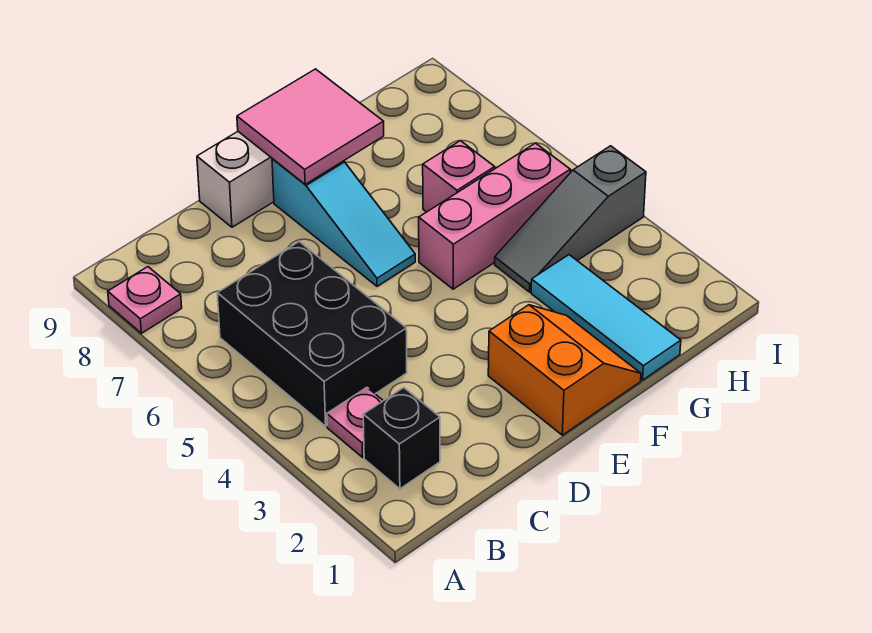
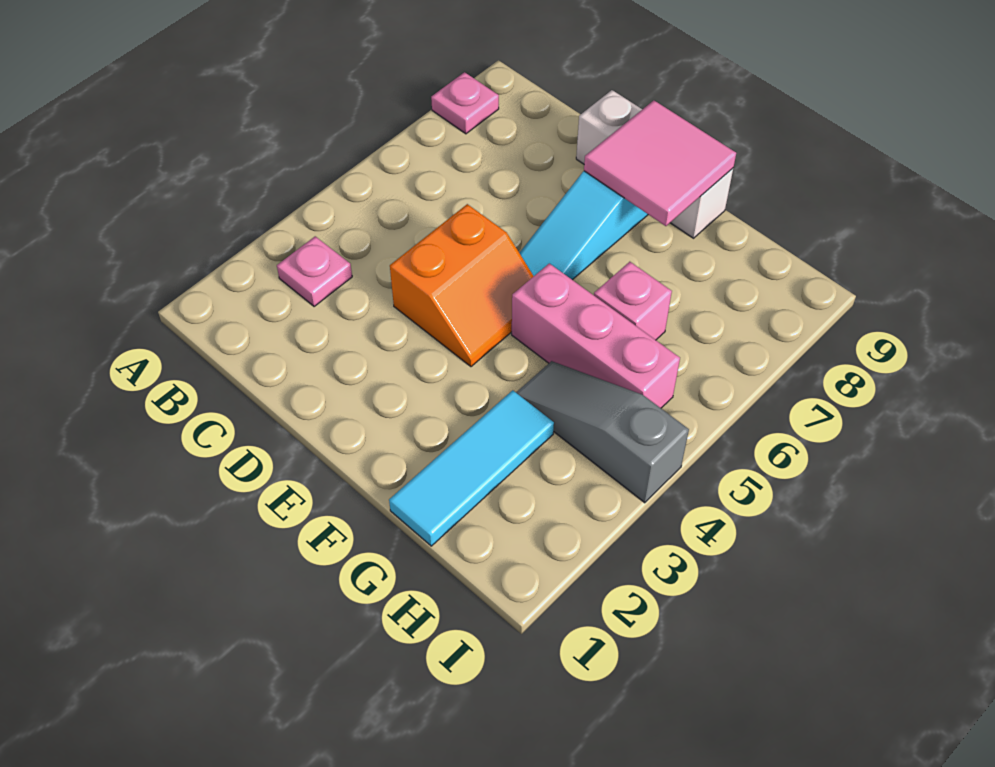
black brick B2 level 1 -> none
black brick B4:C6 level 1 -> none
orange slope E1:F2 level 1 top E -> orange slope D4:E5 level 1 top D

